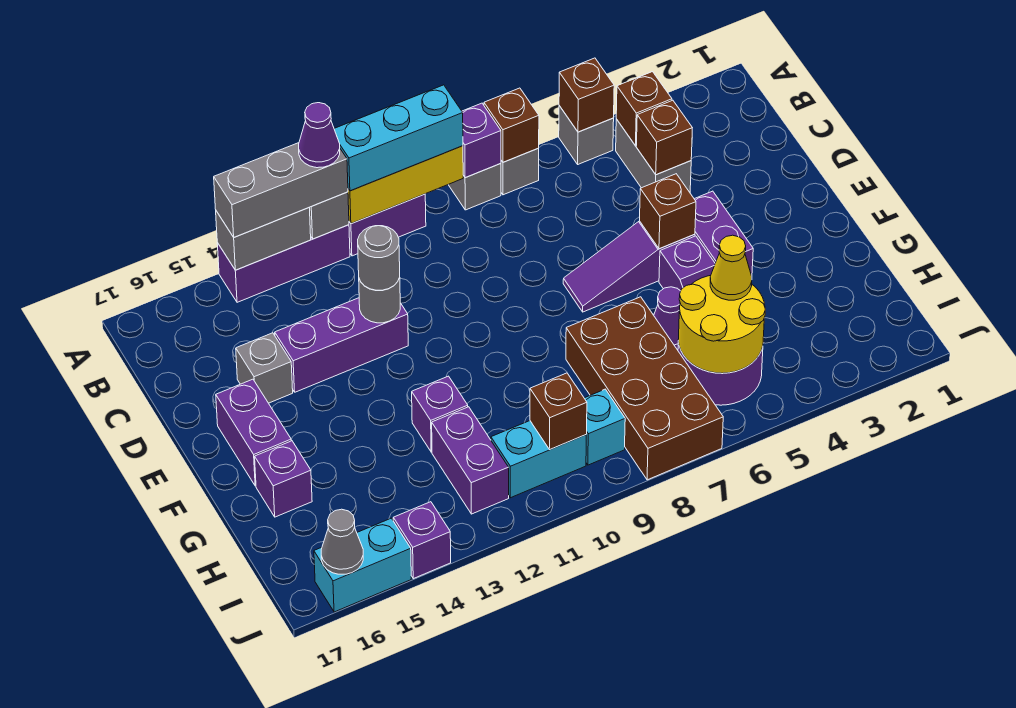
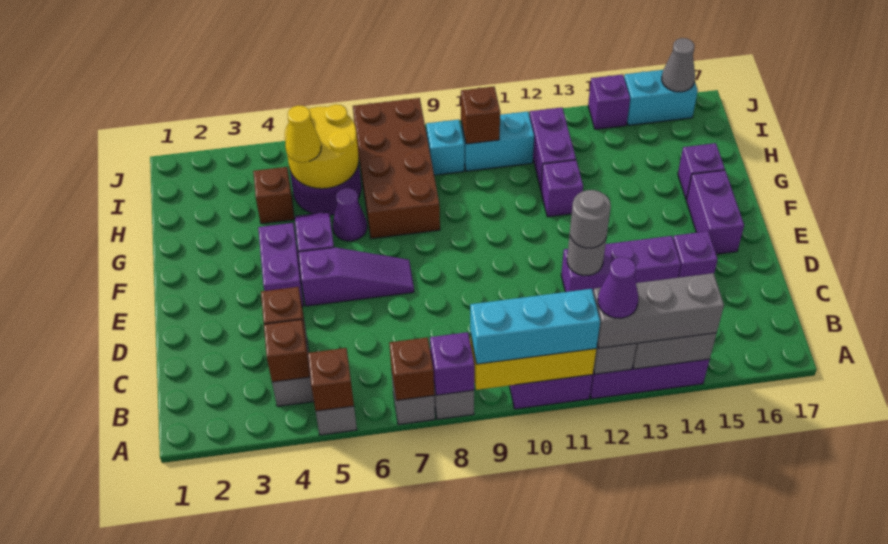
grey brick D15 level 1 -> purple brick D15 level 1
brown brick E5 level 2 -> brown brick H4 level 1

